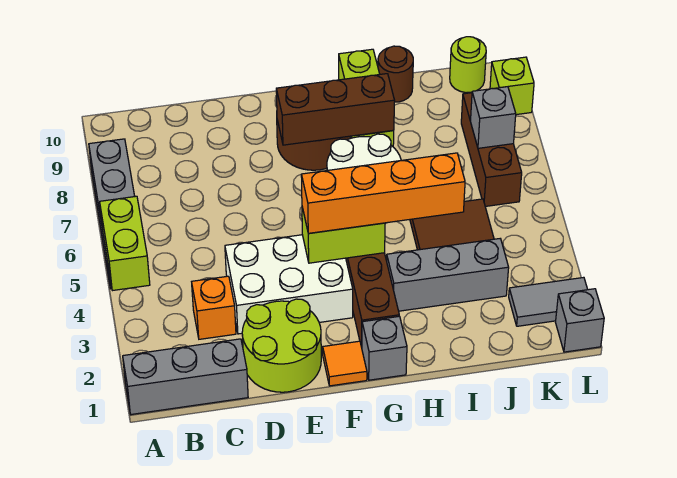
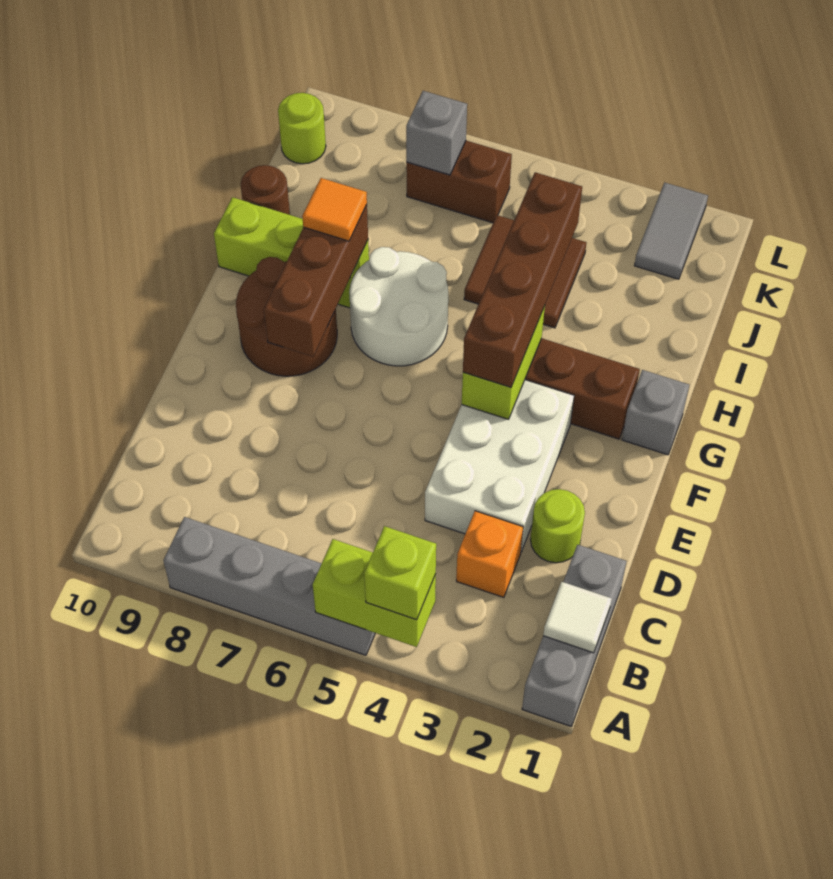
none -> white tile B1 level 2
lime round brick D1:E2 level 1 -> lime round brick D2 level 1
orange tile F1 level 1 -> orange tile H8 level 3
orange brick F4:I4 level 3 -> brown brick F4:I4 level 3
grey brick H3:J3 level 1 -> none
brown brick K6:K8 level 1 -> brown brick K6:K7 level 1
grey brick L1 level 1 -> none
lime brick L9 level 1 -> lime brick A4 level 3

